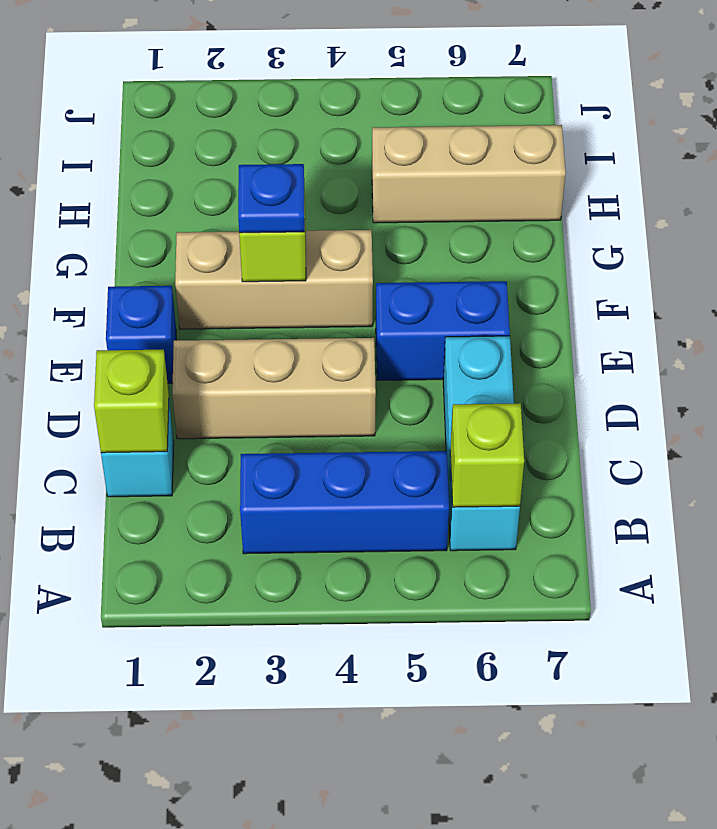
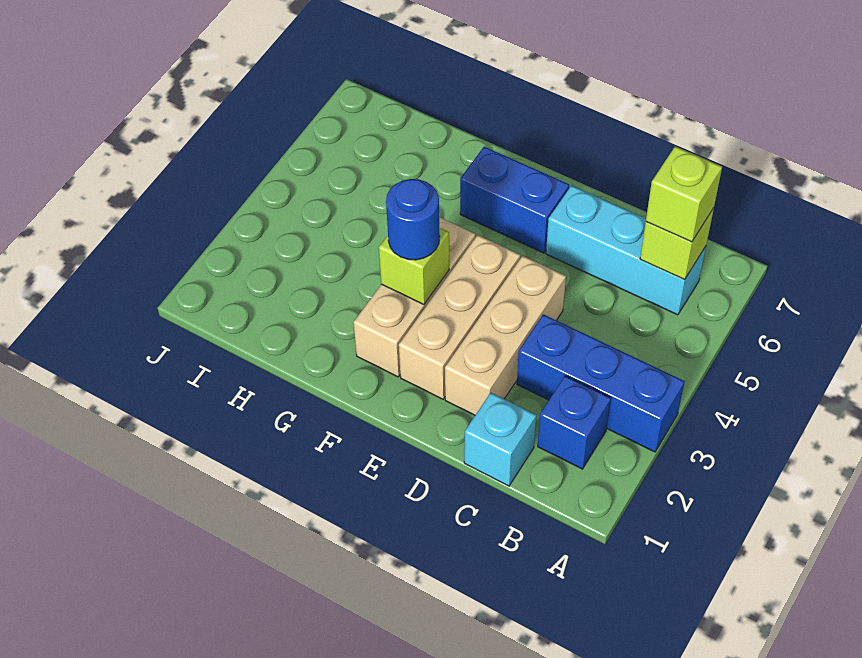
blue brick B3:B5 level 1 -> blue brick A3:C3 level 1
lime brick C1 level 2 -> lime brick B6 level 3
blue brick E1 level 1 -> blue brick B2 level 1
blue brick E5:E6 level 1 -> blue brick E6:F6 level 1
blue plate F3 level 3 -> blue round brick F3 level 3
tan brick H5:H7 level 1 -> tan brick E2:E4 level 1

